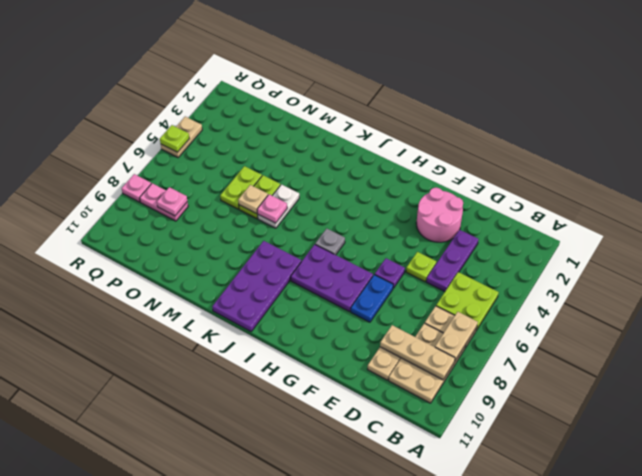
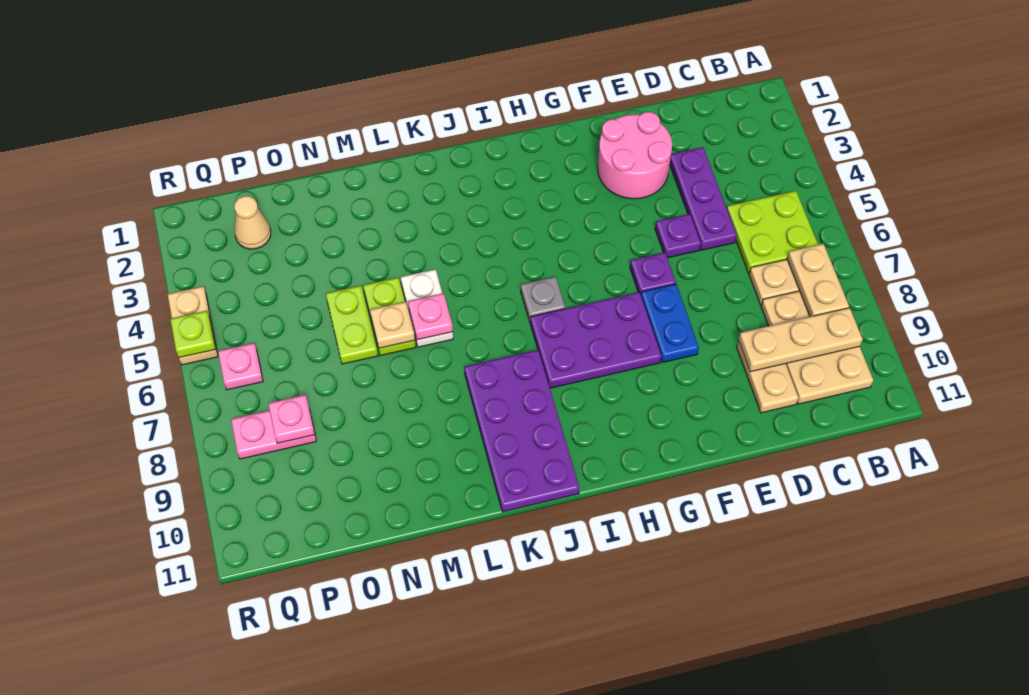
lime plate E5 level 1 -> purple plate E5 level 1
none -> tan cone P2 level 1
pink plate R8 level 1 -> pink plate Q6 level 1

